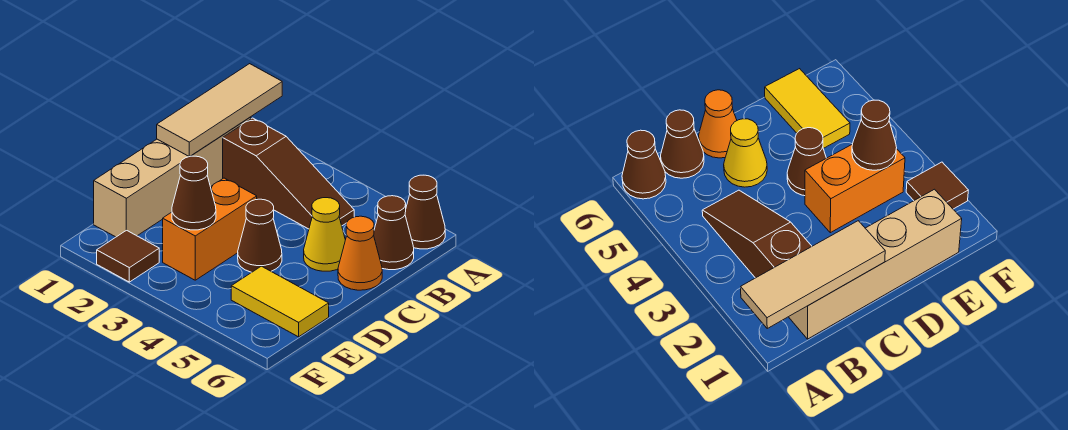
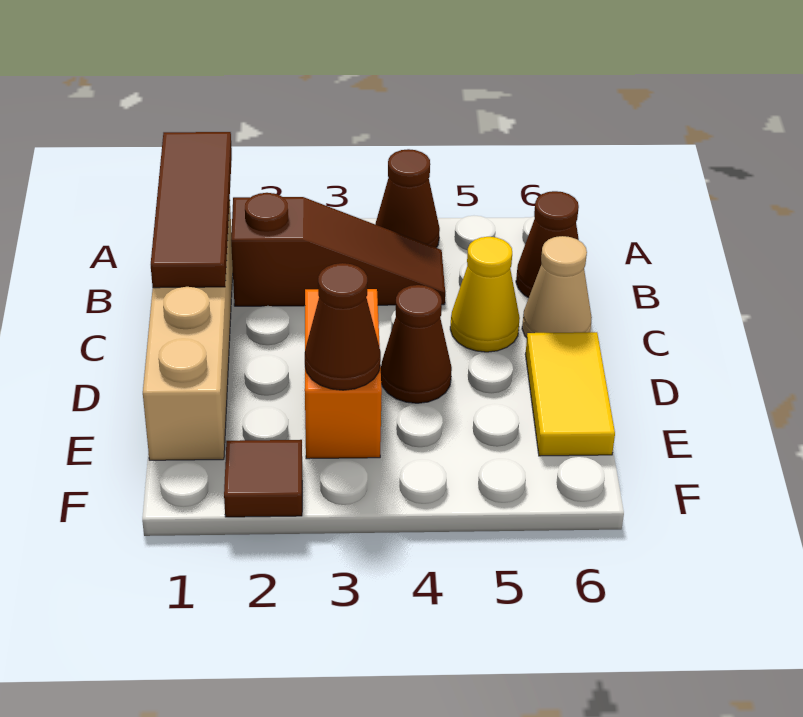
tan tile A1:C1 level 2 -> brown tile A1:C1 level 2
brown cone A6 level 1 -> brown cone A4 level 1
orange cone C6 level 1 -> tan cone C6 level 1
yellow tile E5:E6 level 1 -> yellow tile D6:E6 level 1

